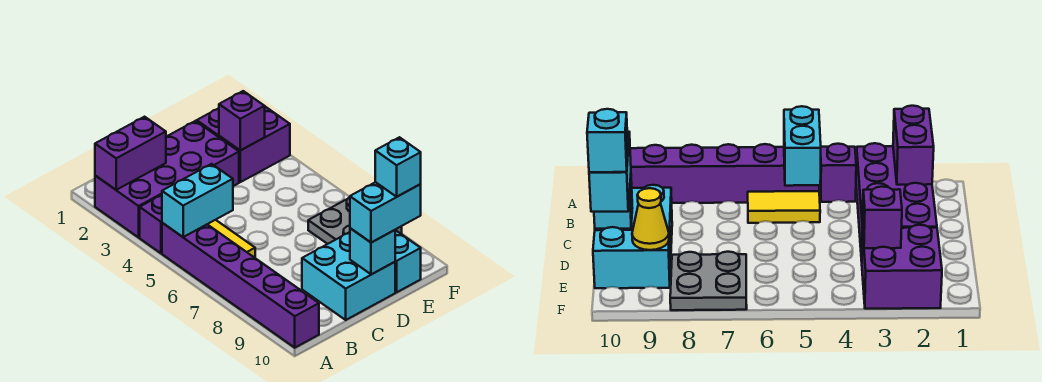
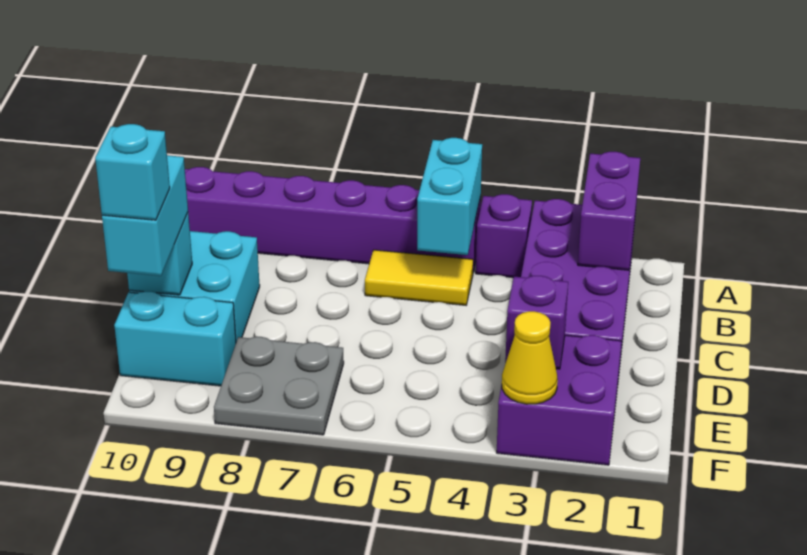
yellow cone E9 level 2 -> yellow cone F3 level 2

